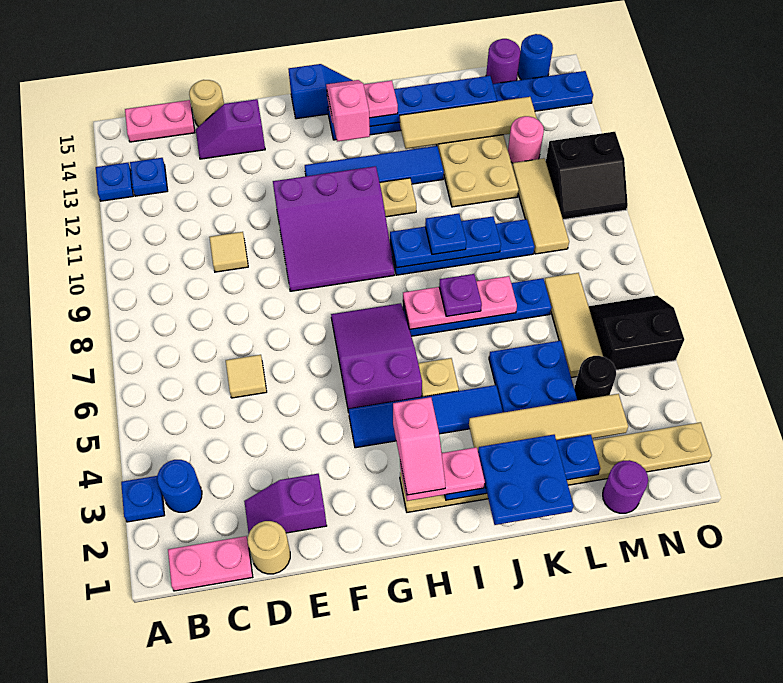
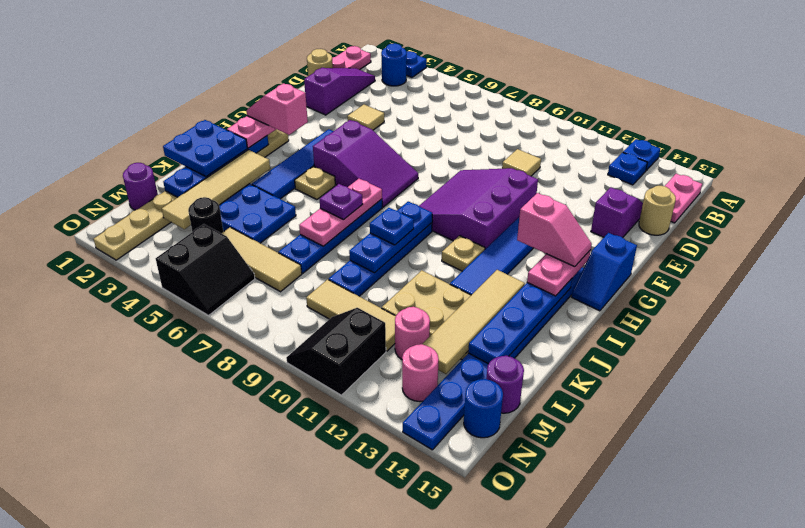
purple slope D2:E2 level 1 top E -> purple slope C2:E2 level 1 top E
tan tile D6 level 1 -> tan tile E4 level 1
none -> pink round brick N13 level 1

